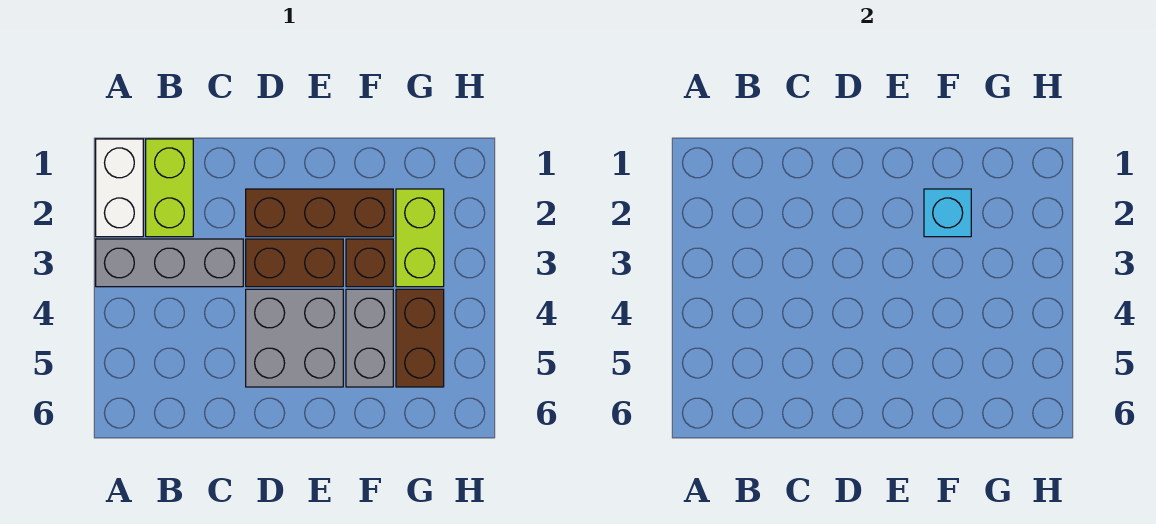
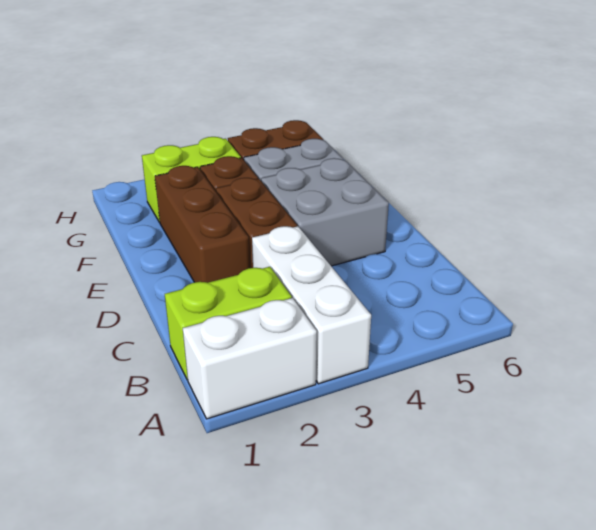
grey brick A3:C3 level 1 -> white brick A3:C3 level 1
cyan brick F2 level 2 -> none

